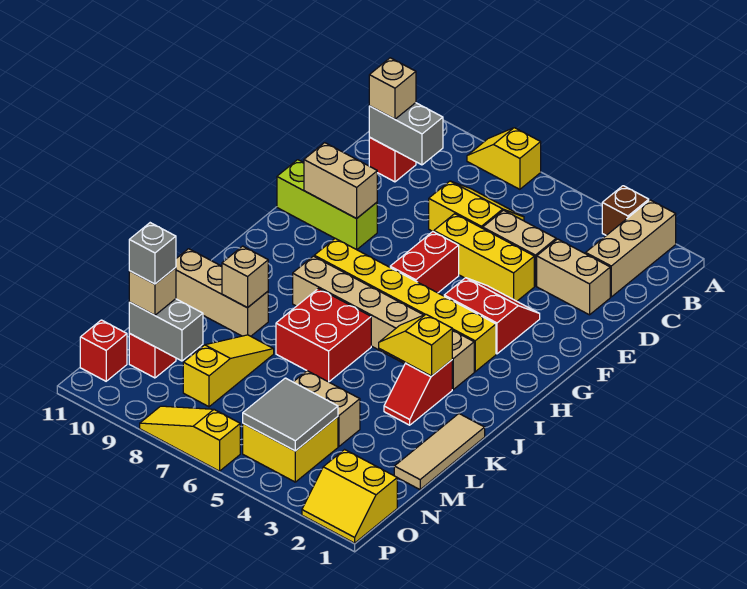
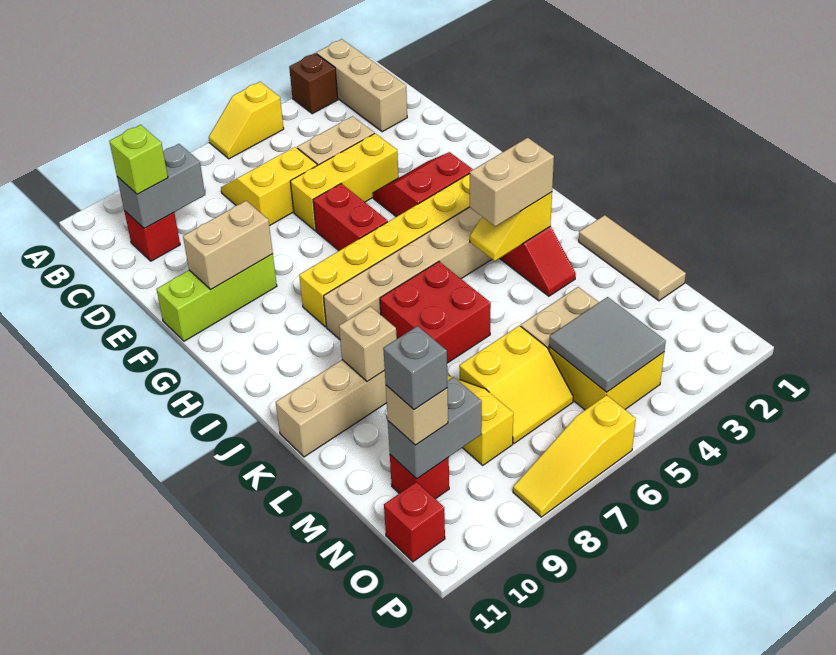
yellow slope A7:A8 level 1 top 7 -> yellow slope A5:A6 level 1 top 5
tan brick C10 level 3 -> lime brick C10 level 3
tan brick D2:D3 level 1 -> tan brick J3:J4 level 3
yellow slope O1:P2 level 1 top O -> yellow slope M6:N7 level 1 top M

